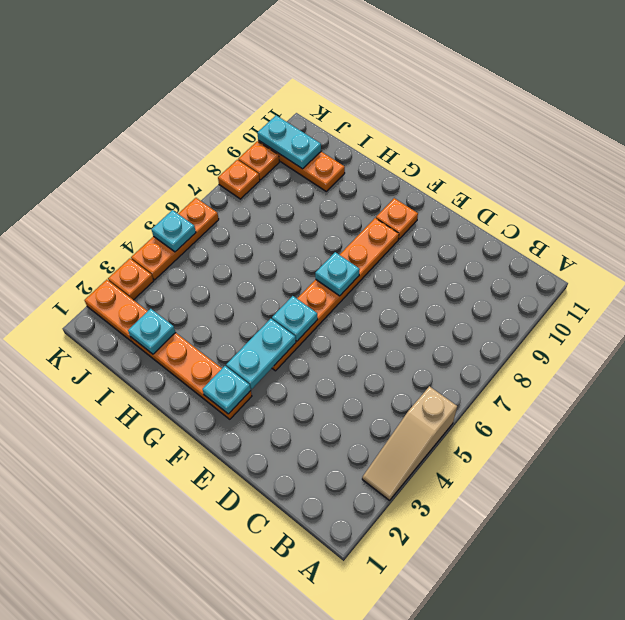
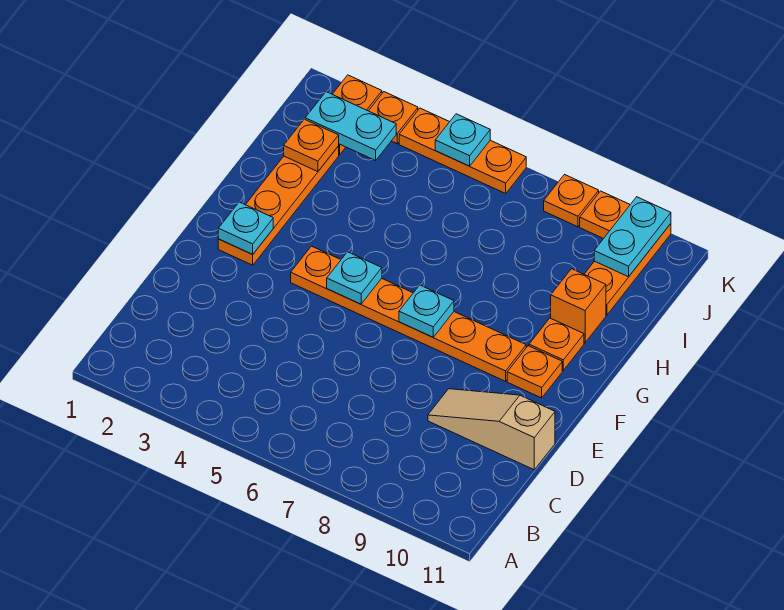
tan slope A3:A5 level 1 top 5 -> tan slope D9:D11 level 1 top 11
cyan plate F3:F4 level 2 -> cyan plate J2:J3 level 2
none -> orange plate G10 level 1
none -> orange brick H10 level 1
cyan plate I2 level 2 -> orange plate I2 level 2

